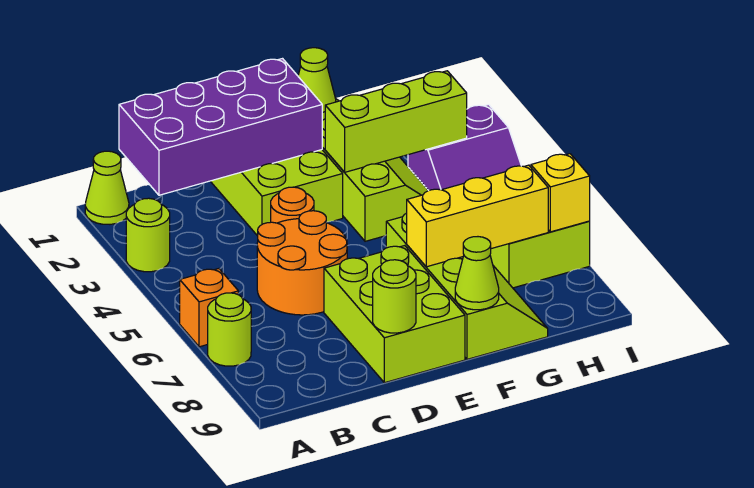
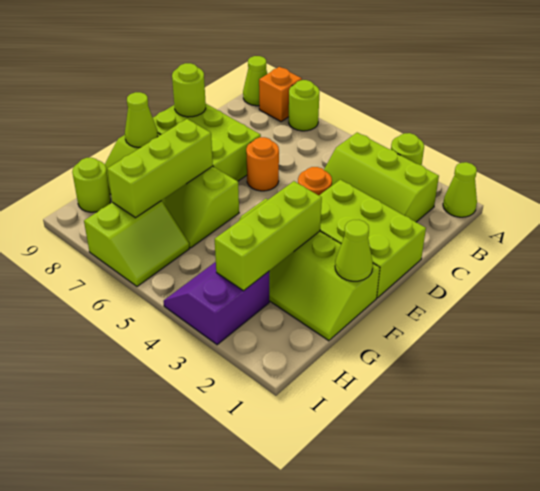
orange brick A6 level 1 -> orange brick A8 level 1
none -> lime cone A9 level 1
purple brick B1:E2 level 2 -> none
none -> lime slope B2:C4 level 1 top B
orange round brick C5:D6 level 1 -> orange round brick D6 level 1
yellow brick F7:H7 level 2 -> lime brick F7:H7 level 2
none -> lime round brick H9 level 1
yellow brick I7 level 2 -> none

